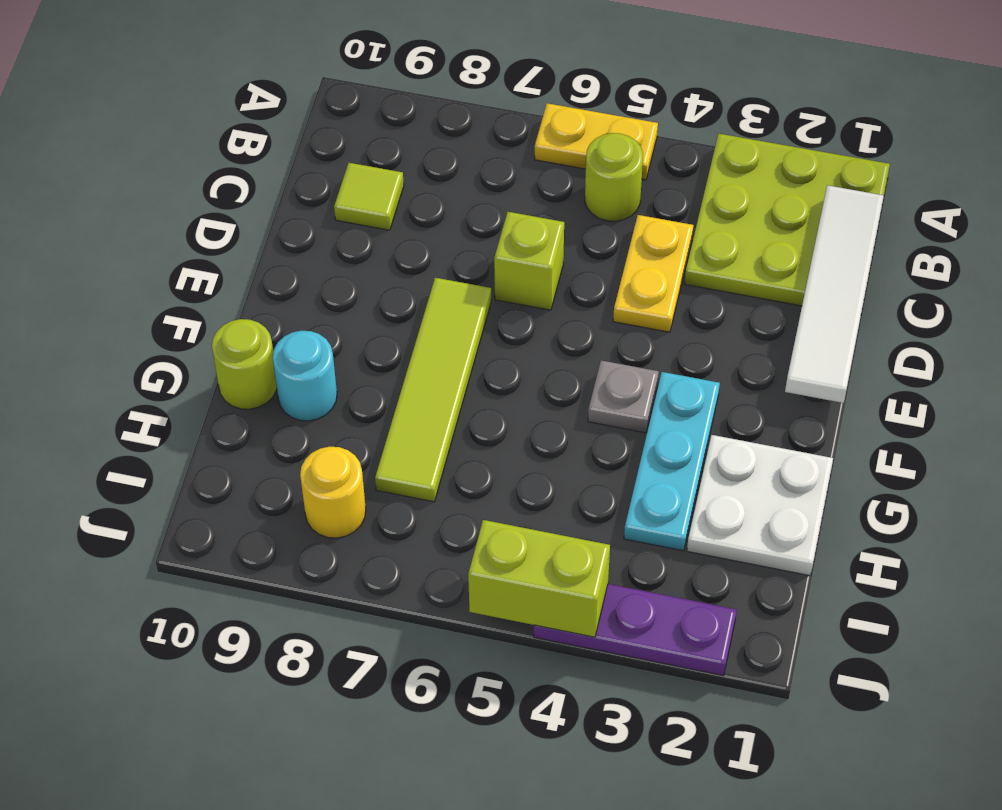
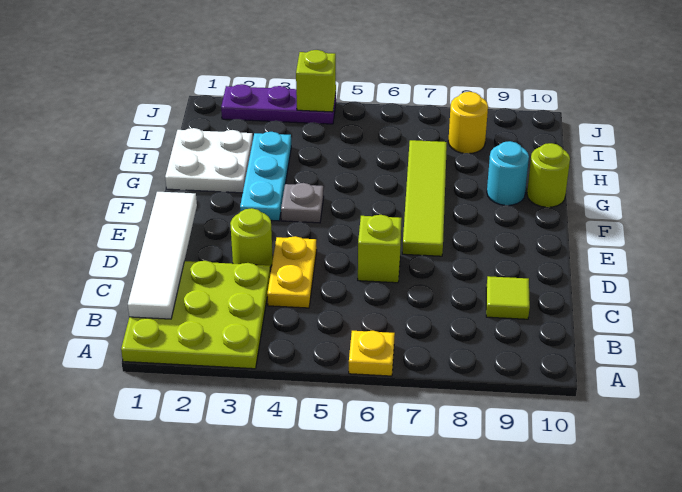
yellow plate A5:A6 level 1 -> yellow plate A6 level 1
lime round brick B5 level 1 -> lime round brick D3 level 1
lime brick J4:J5 level 2 -> lime brick J4 level 2

